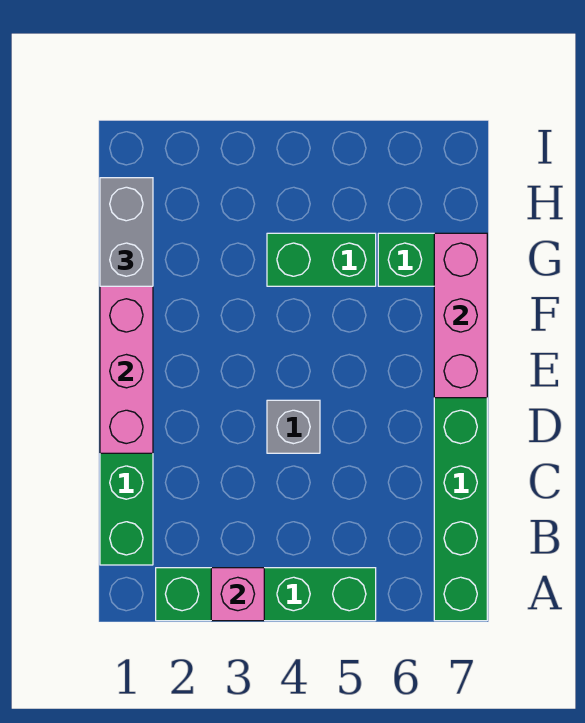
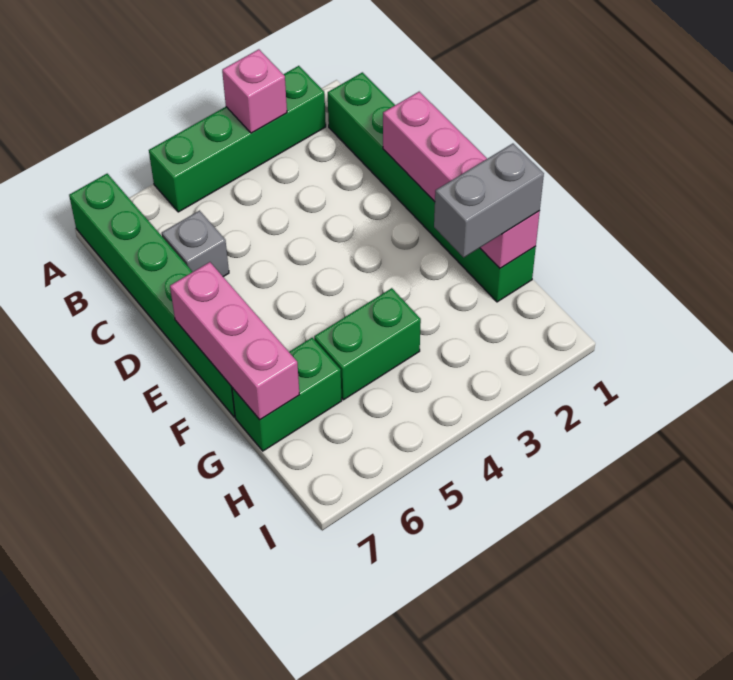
grey brick D4 level 1 -> grey brick C6 level 1
grey brick G1:H1 level 3 -> grey brick G1:G2 level 3

